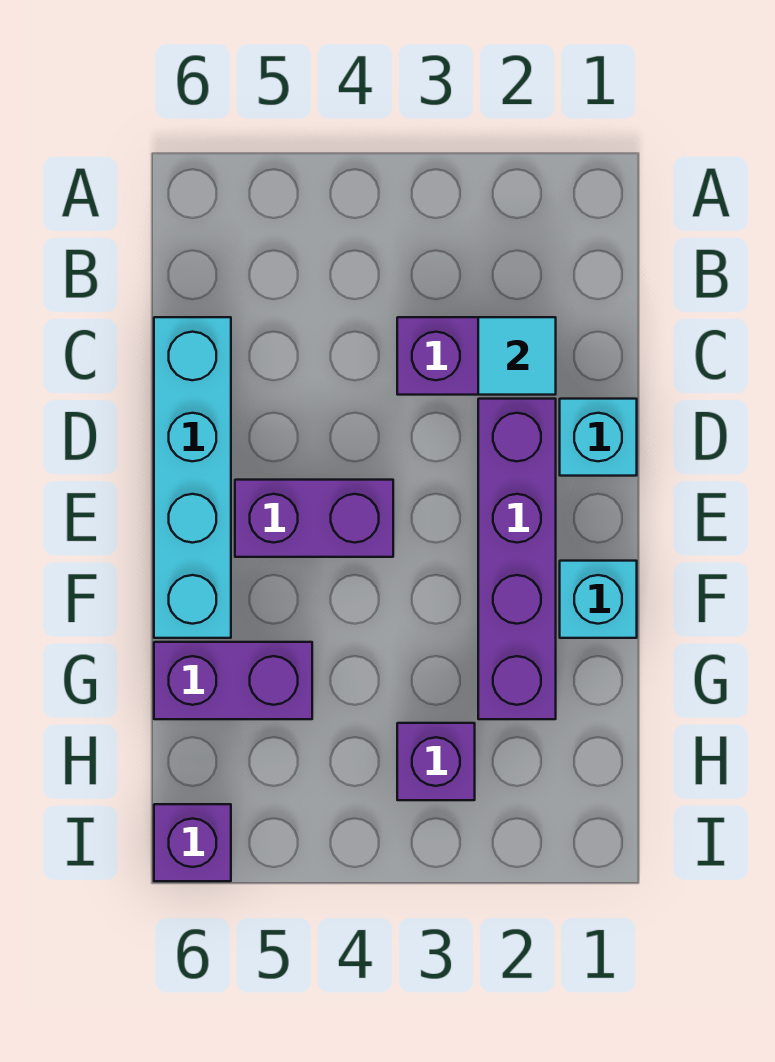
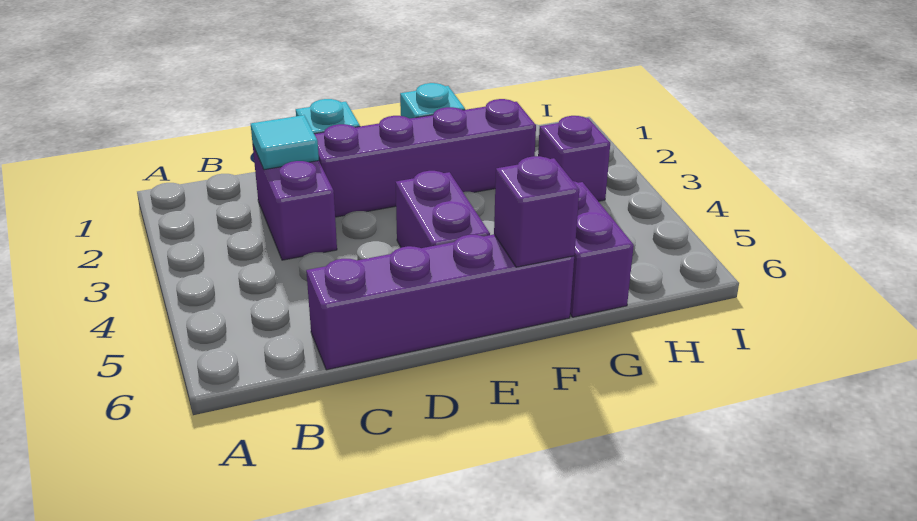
cyan brick C6:F6 level 1 -> purple brick C6:F6 level 1
purple brick I6 level 1 -> purple brick F6 level 2

